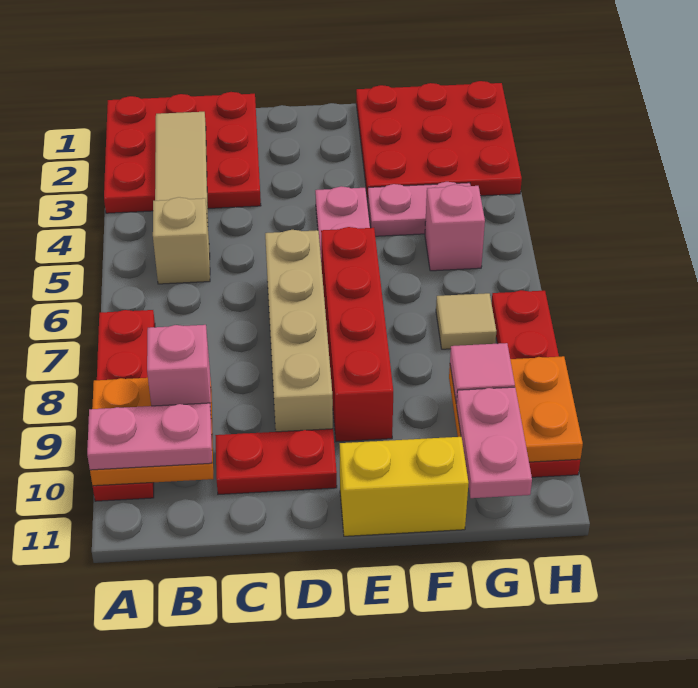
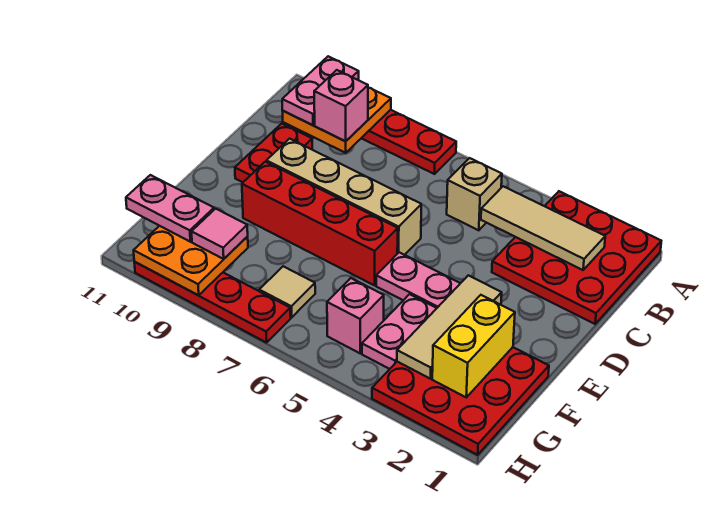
none -> tan tile E3:G3 level 2
yellow brick E11:F11 level 1 -> yellow brick F2:G2 level 2

